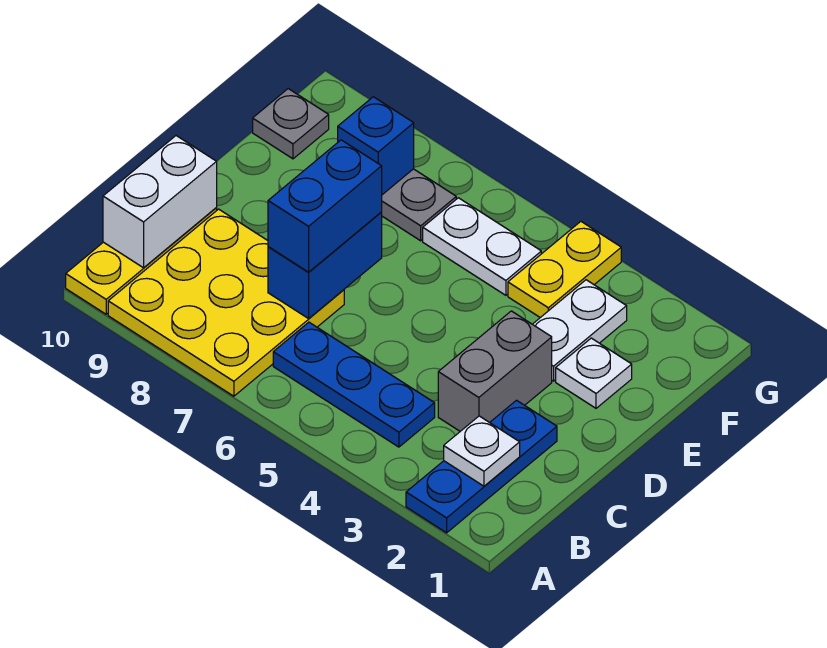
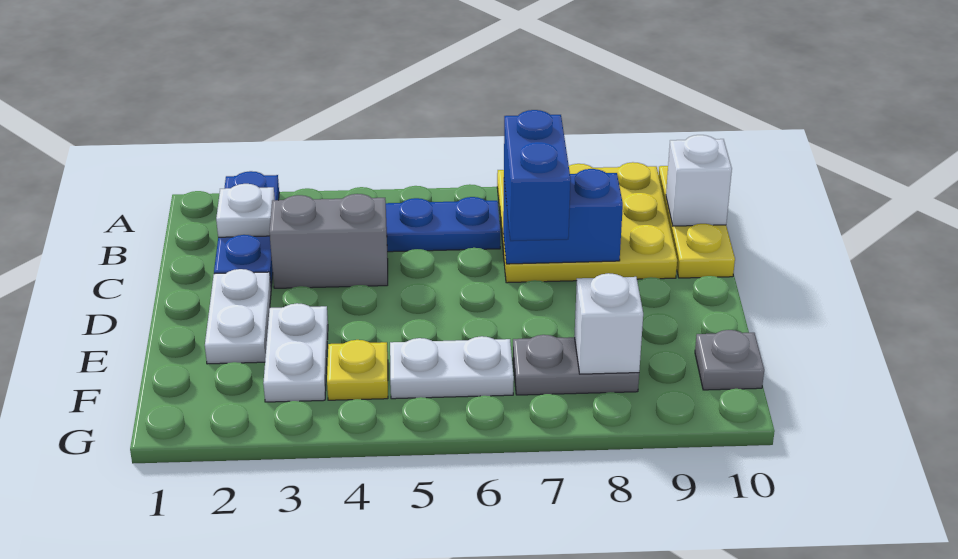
white brick B10:C10 level 2 -> white brick B10 level 2
grey brick C3:D3 level 1 -> grey brick C3:C4 level 1
blue brick C7:D7 level 2 -> blue brick C7:C8 level 2
white plate E2 level 1 -> white plate D2:E2 level 1
yellow plate F4:G4 level 1 -> yellow plate F4 level 1
blue brick F8 level 2 -> white brick F8 level 2

